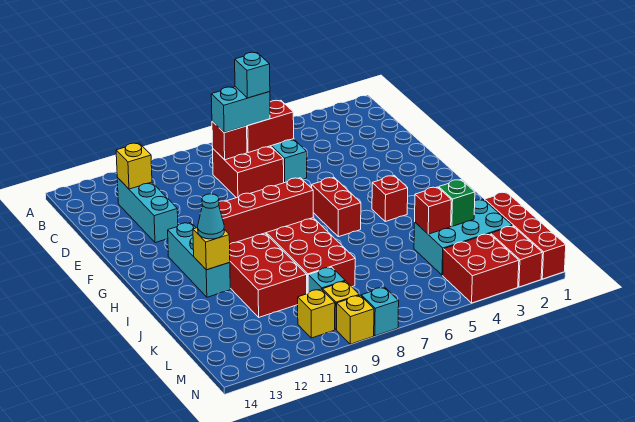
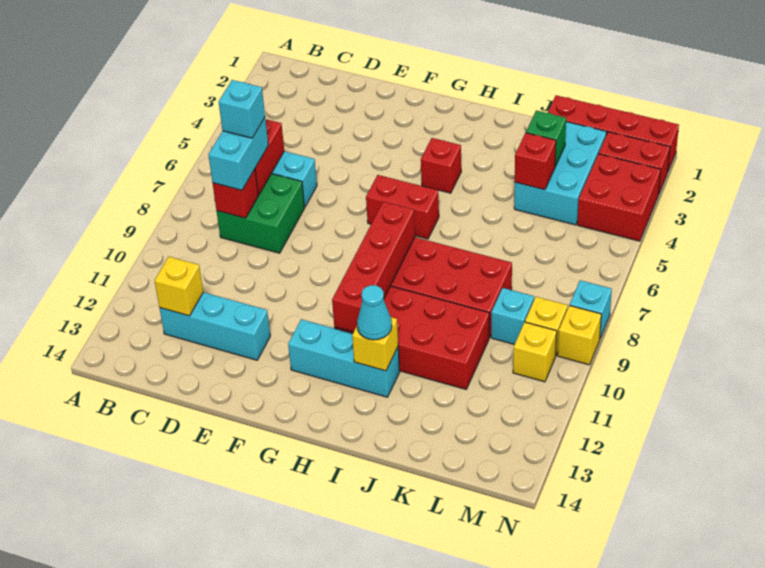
red brick C7:D8 level 1 -> green brick C7:D8 level 1

